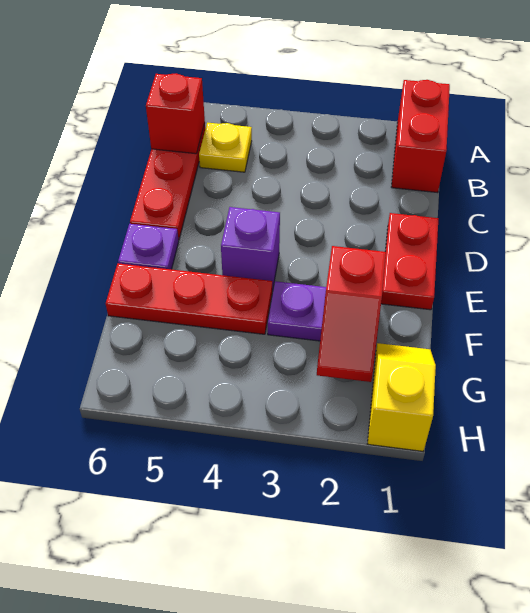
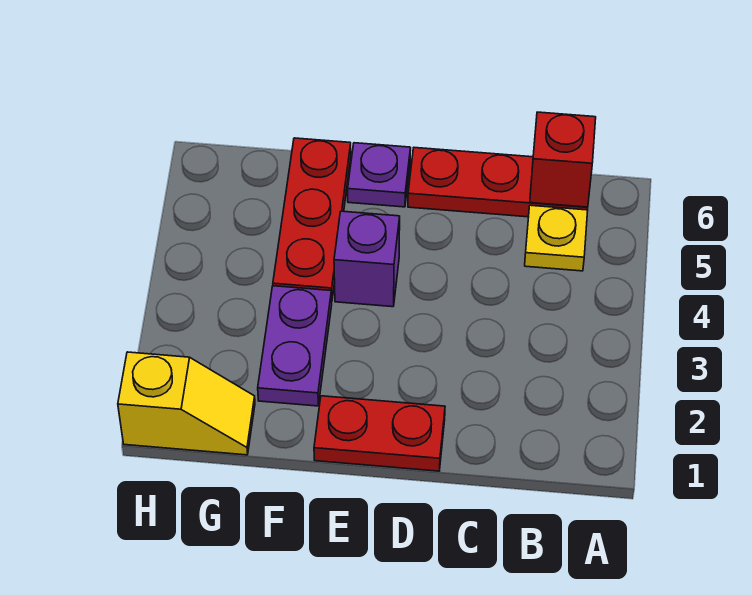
red brick A1:B1 level 1 -> none
red slope F2:G2 level 2 top F -> none

